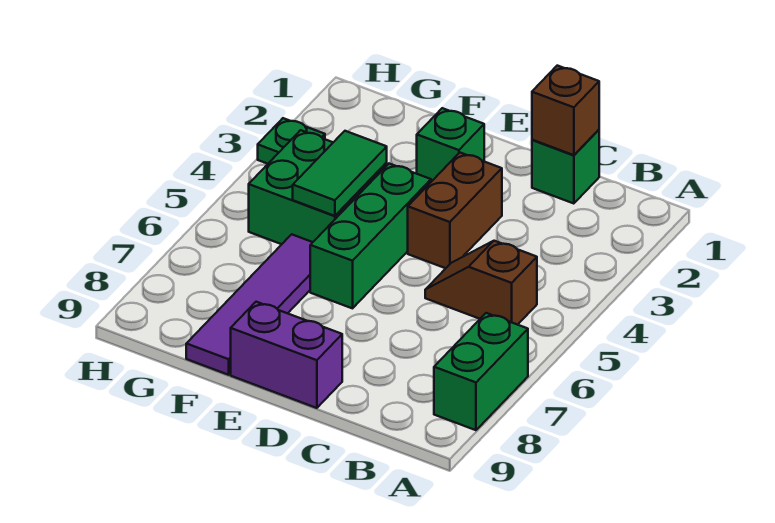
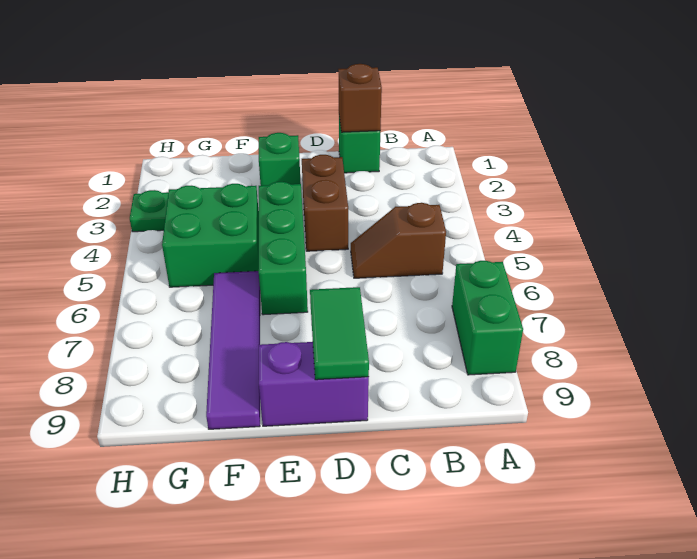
green tile F4:F5 level 2 -> green tile D8:D9 level 2

